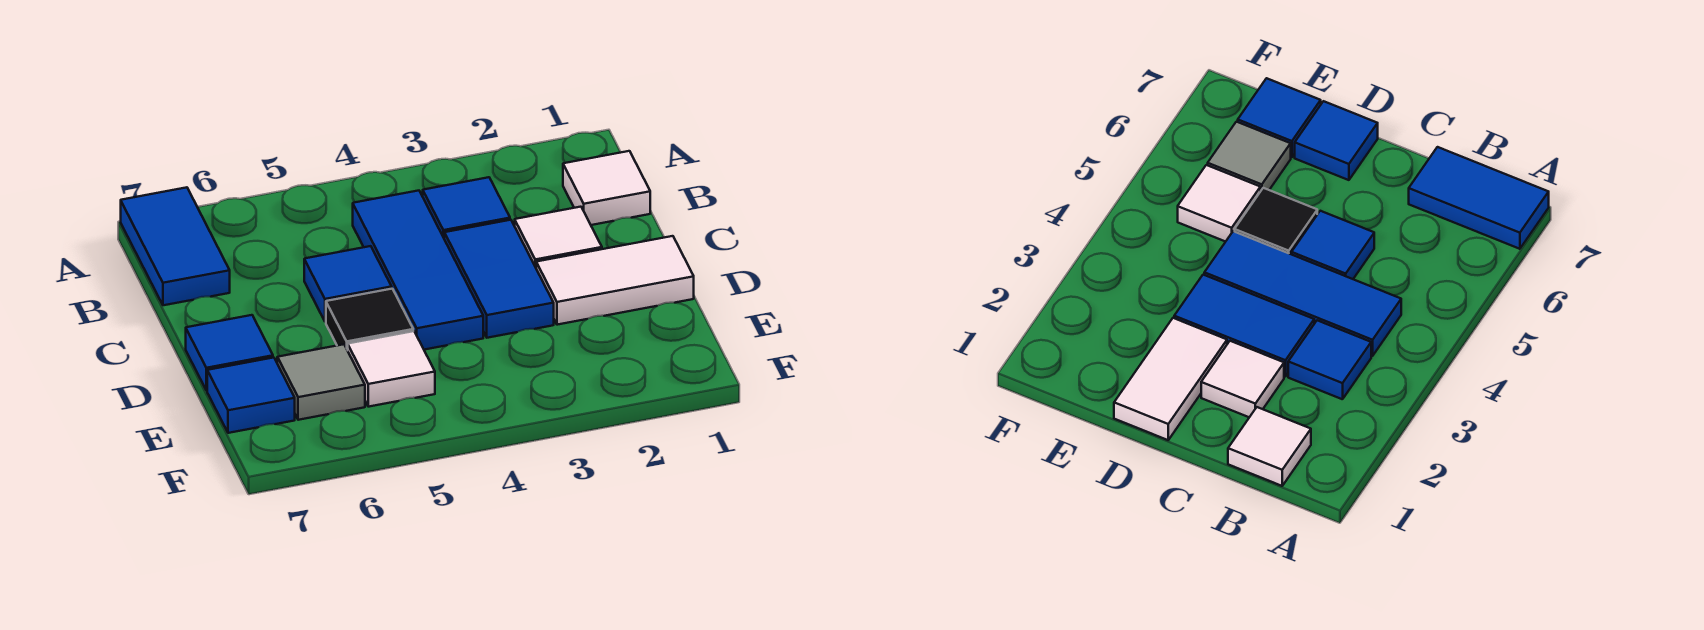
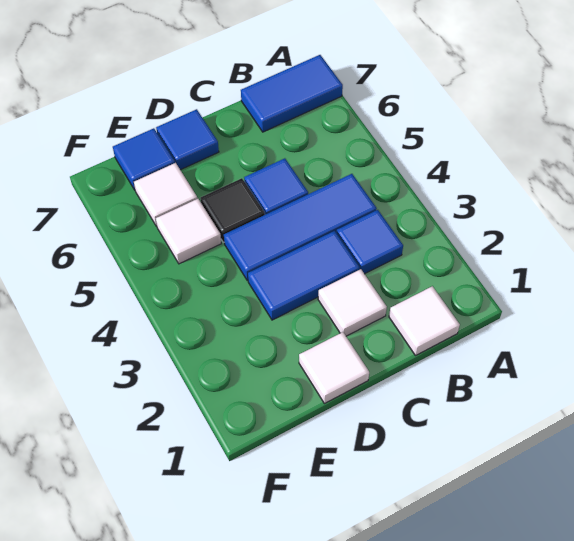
white tile D1:D2 level 1 -> white tile D1 level 1
grey tile E6 level 1 -> white tile E6 level 1

